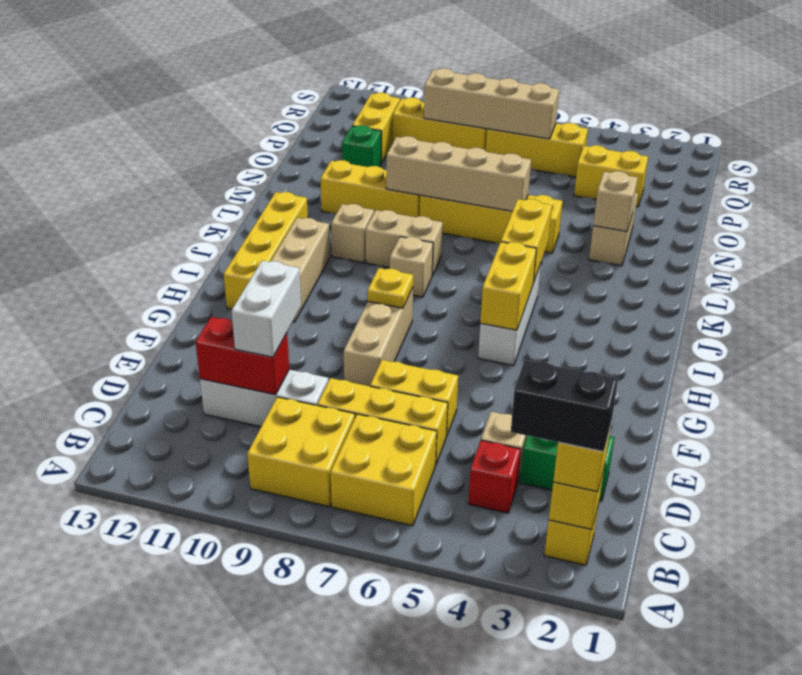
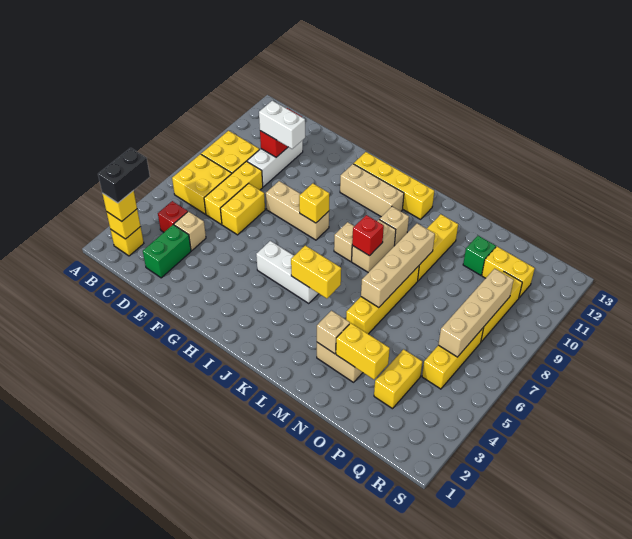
yellow brick H5:I5 level 2 -> yellow brick N3:O3 level 2
yellow plate H8 level 2 -> yellow brick H8 level 2
none -> red brick K8 level 2

